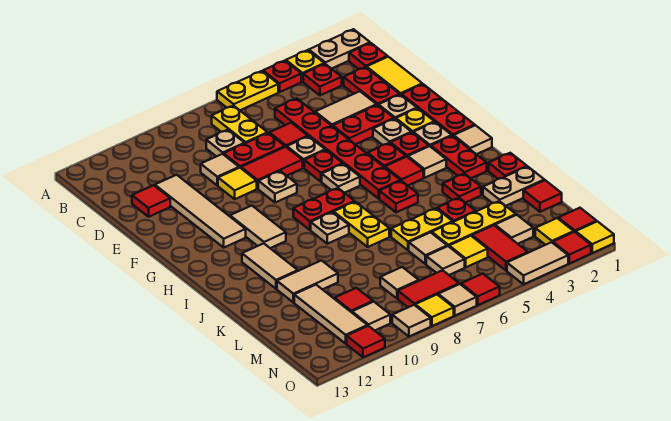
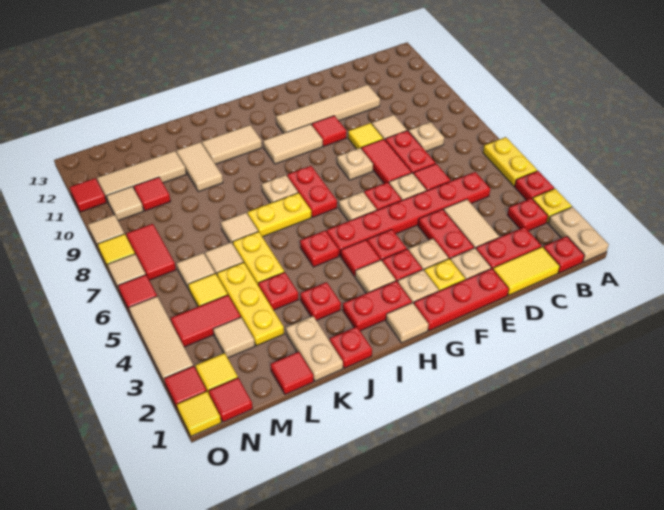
yellow plate B7:C7 level 1 -> none
red tile D12 level 1 -> red tile F10 level 1
tan tile M8 level 1 -> tan tile K7 level 1
tan tile O3:O4 level 1 -> tan tile O3:O5 level 1

